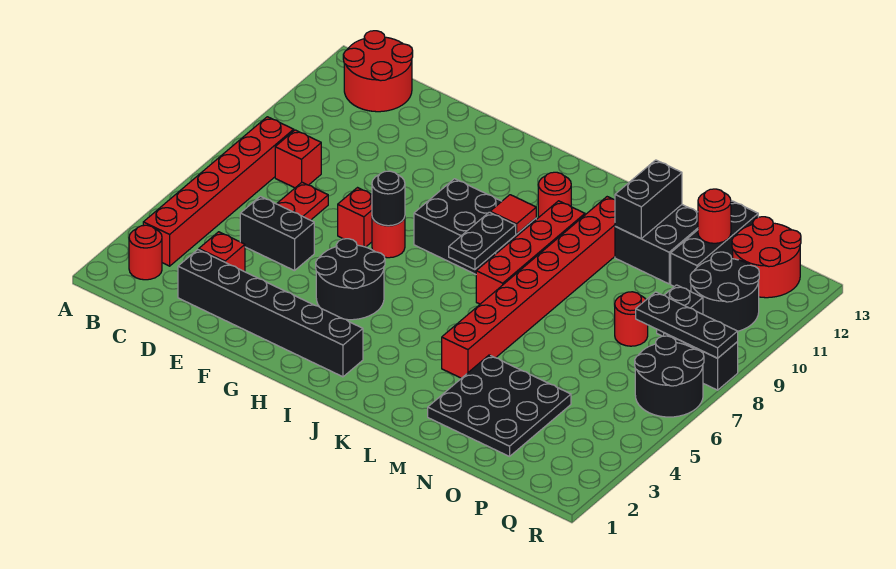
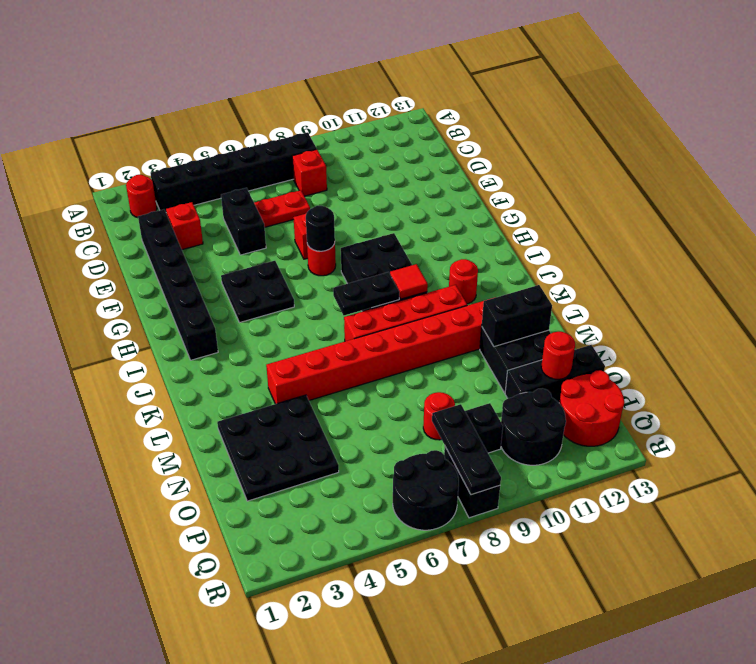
red brick B3:B8 level 1 -> black brick B3:B8 level 1
red round brick B12:C13 level 1 -> none
black round brick G4:H5 level 1 -> black plate G4:H5 level 1

